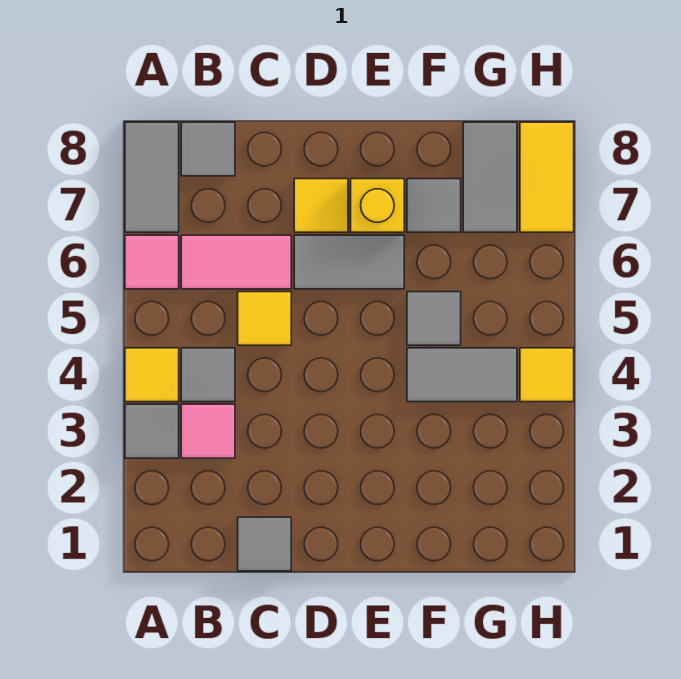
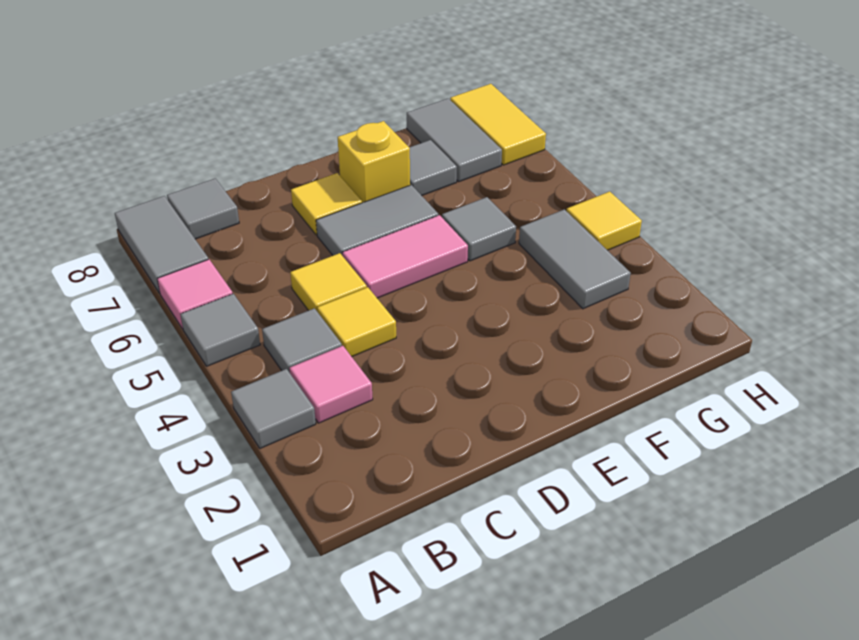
yellow tile A4 level 1 -> yellow tile C4 level 1
pink tile B6:C6 level 1 -> pink tile D5:E5 level 1
grey tile C1 level 1 -> grey tile A5 level 1
grey tile F4:G4 level 1 -> grey tile G3:G4 level 1

